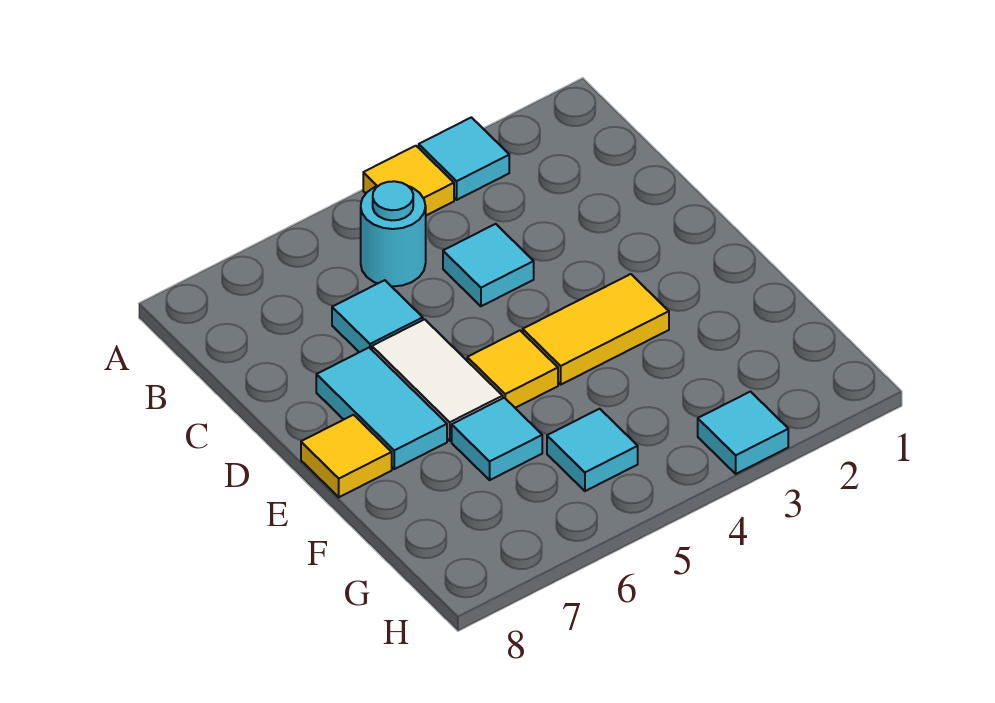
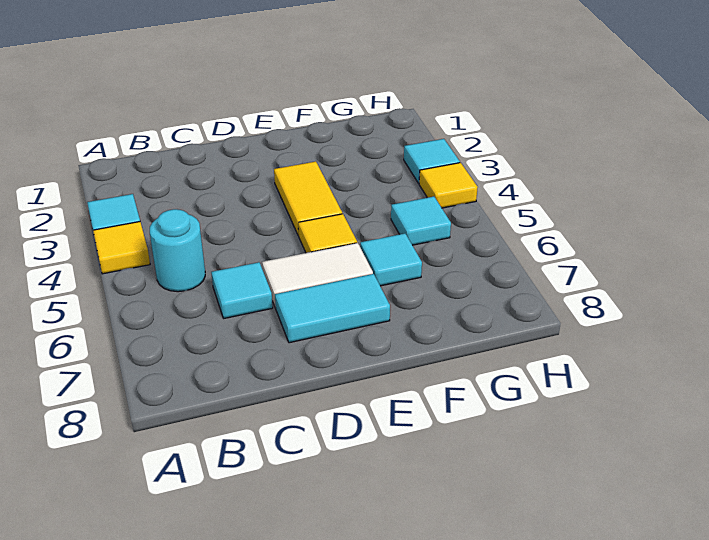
cyan tile C4 level 1 -> none
yellow tile E8 level 1 -> yellow tile H4 level 1

